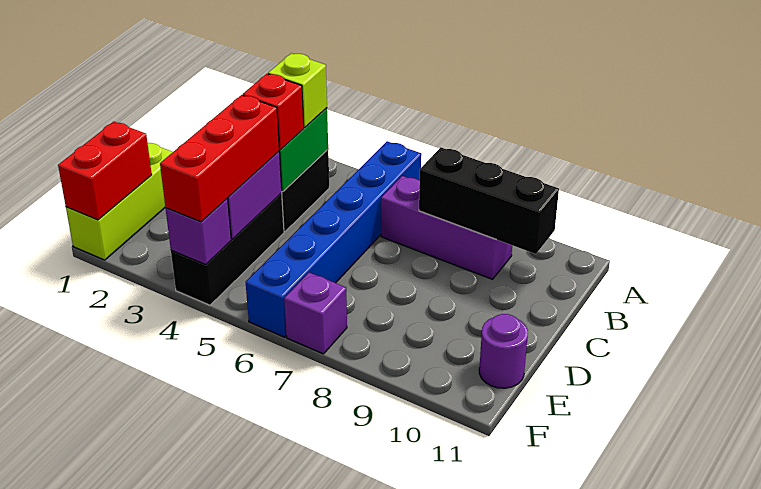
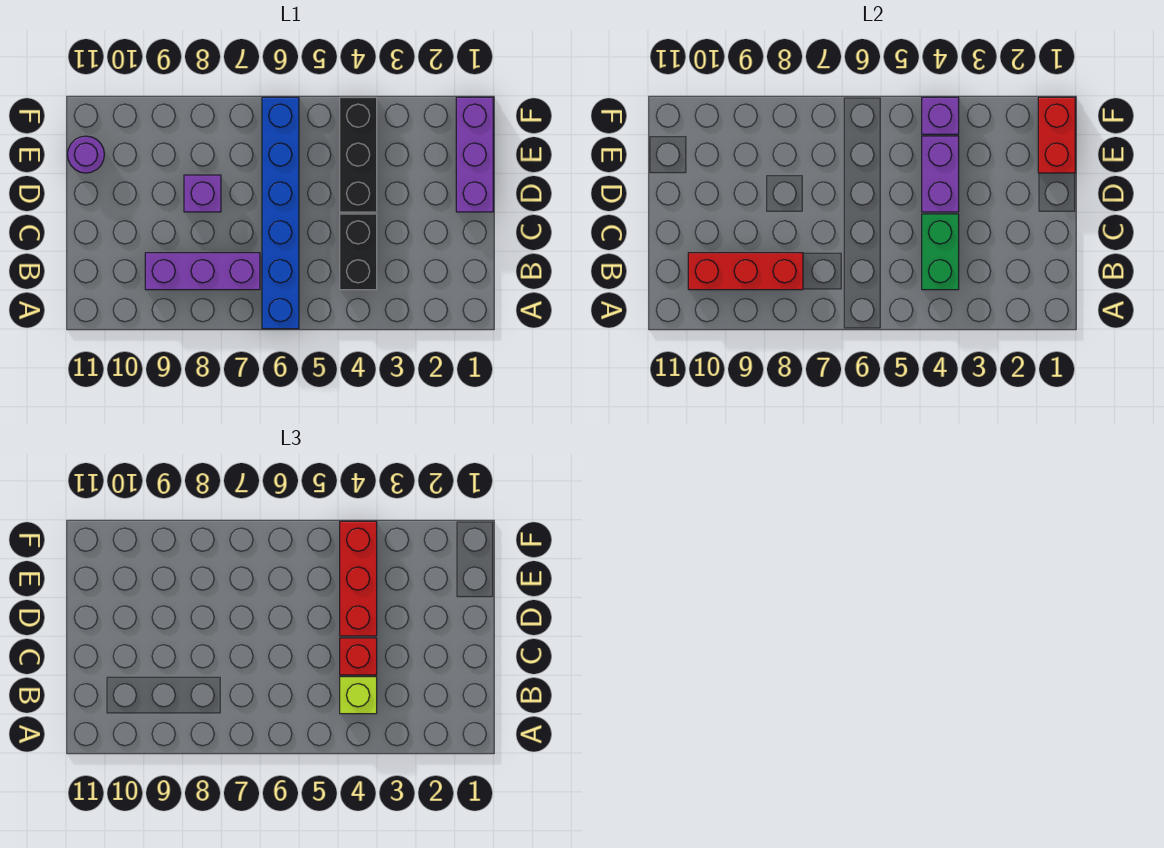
black brick B8:B10 level 2 -> red brick B8:B10 level 2
lime brick D1:F1 level 1 -> purple brick D1:F1 level 1
purple brick F7 level 1 -> purple brick D8 level 1

